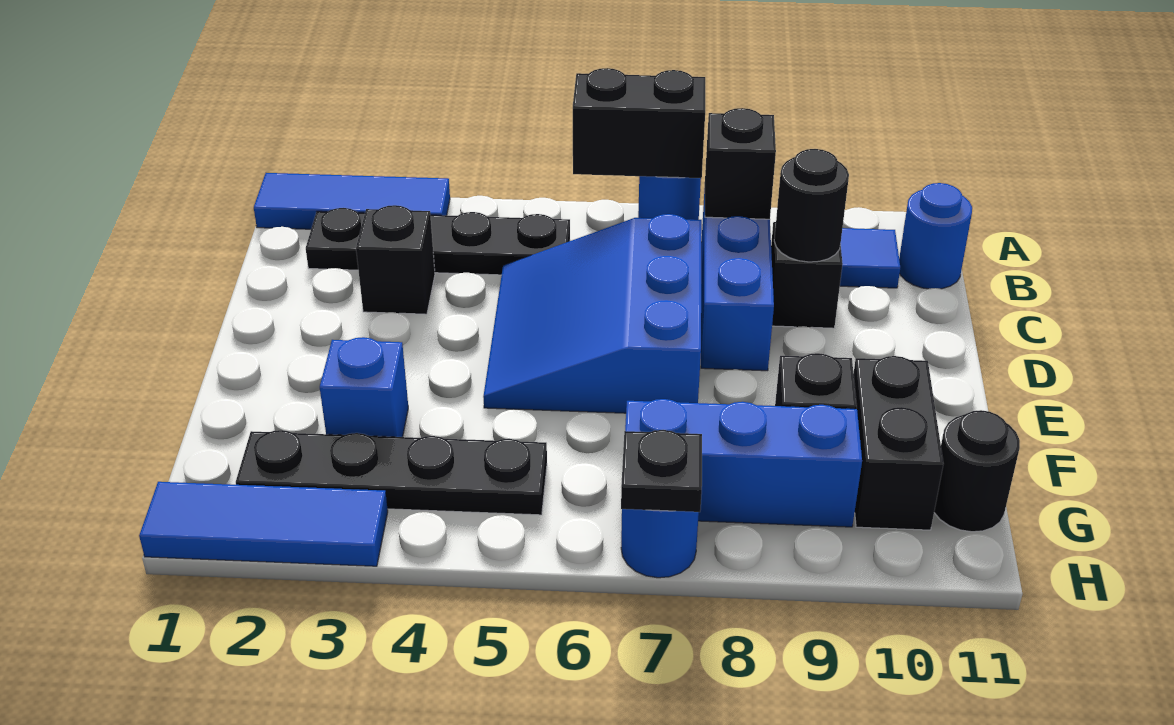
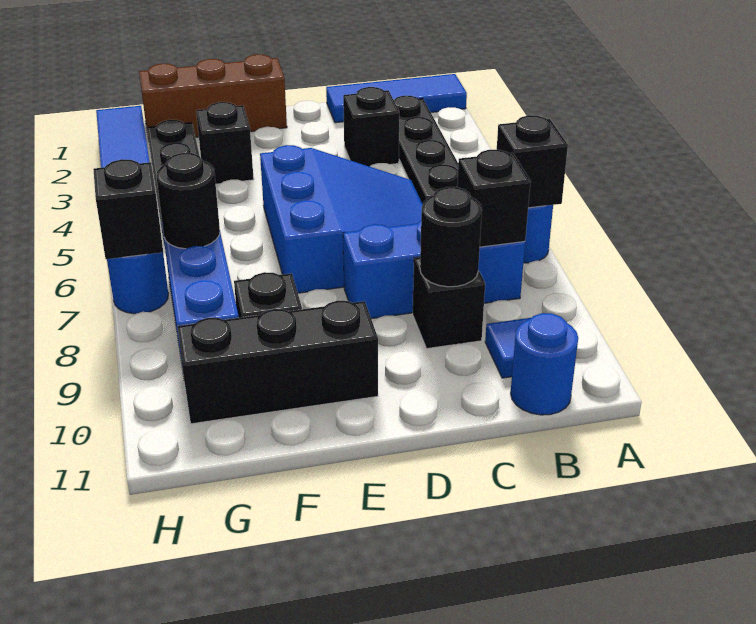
blue tile A1:A3 level 1 -> blue tile A1:C1 level 1
black brick A6:A7 level 2 -> black brick A7 level 2
blue slope C5:E7 level 1 top 7 -> blue slope C5:E7 level 1 top E
none -> brown brick E1:G1 level 1
blue brick F3 level 1 -> black brick F3 level 1
black brick F10:G10 level 1 -> black brick E10:G10 level 1
black round brick G11 level 1 -> black round brick G7 level 2
black plate H7 level 2 -> black brick H7 level 2

